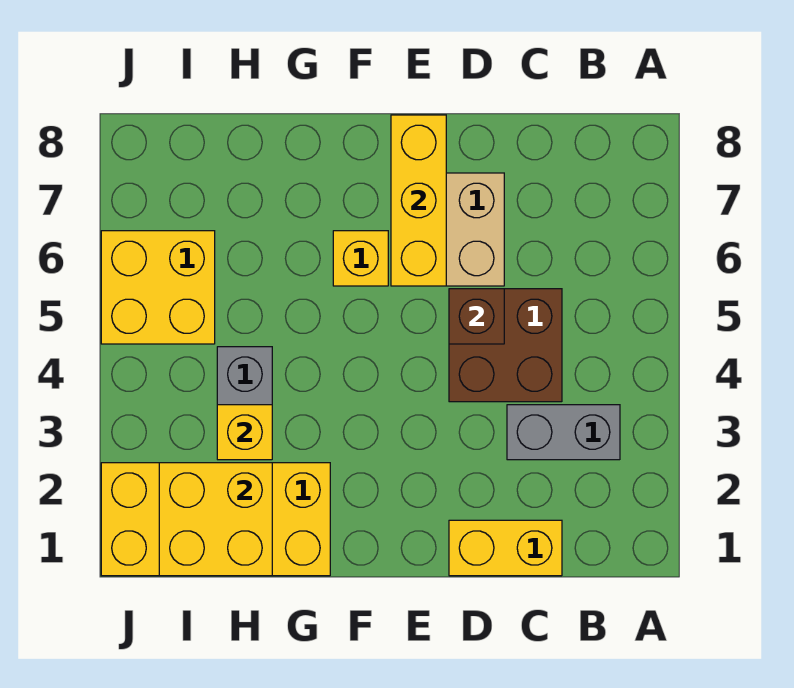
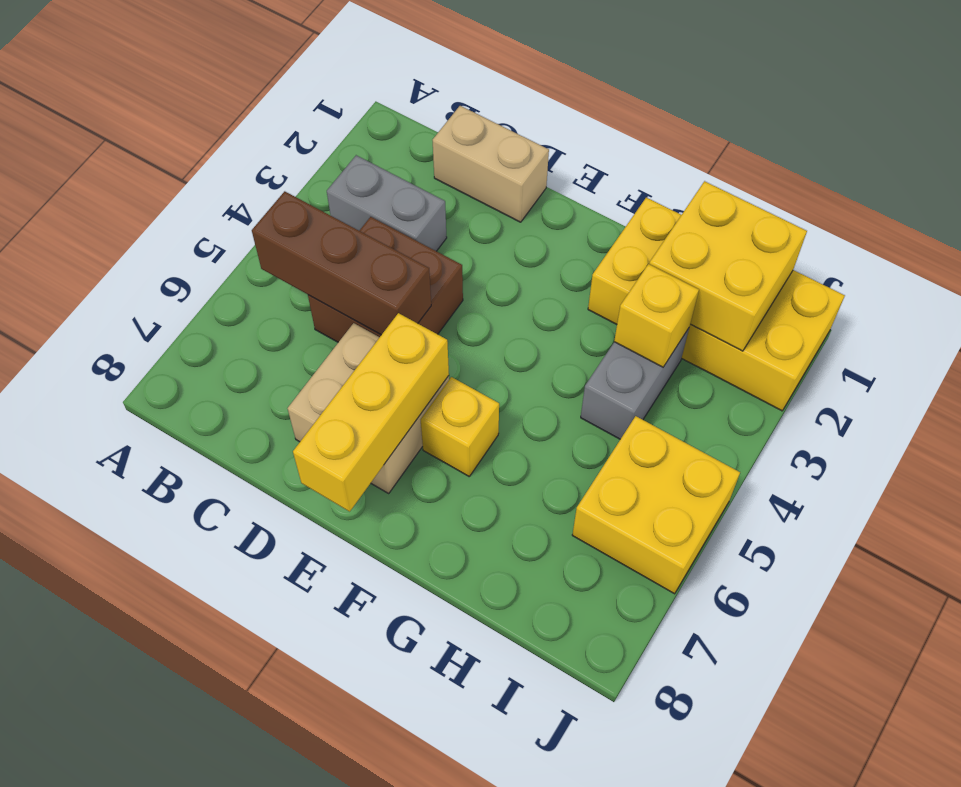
yellow brick C1:D1 level 1 -> tan brick C1:D1 level 1
brown brick D5 level 2 -> brown brick B5:D5 level 2

